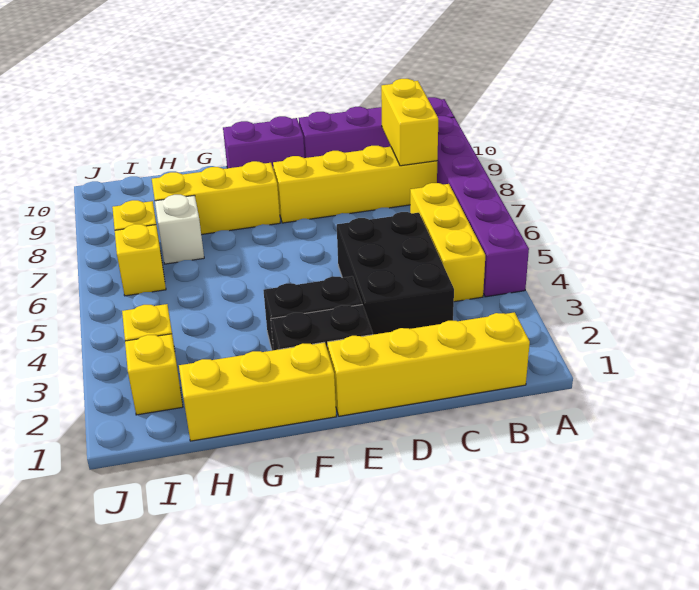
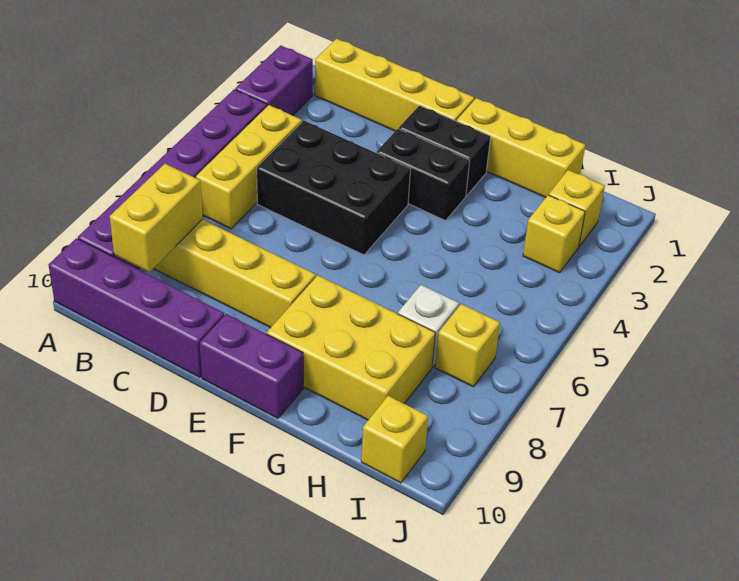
none -> purple brick A2:A3 level 1
black brick C3:D5 level 1 -> black brick C4:E5 level 1
yellow brick F8:H8 level 1 -> yellow brick F8:H9 level 1
yellow brick I6 level 1 -> yellow brick I10 level 1

